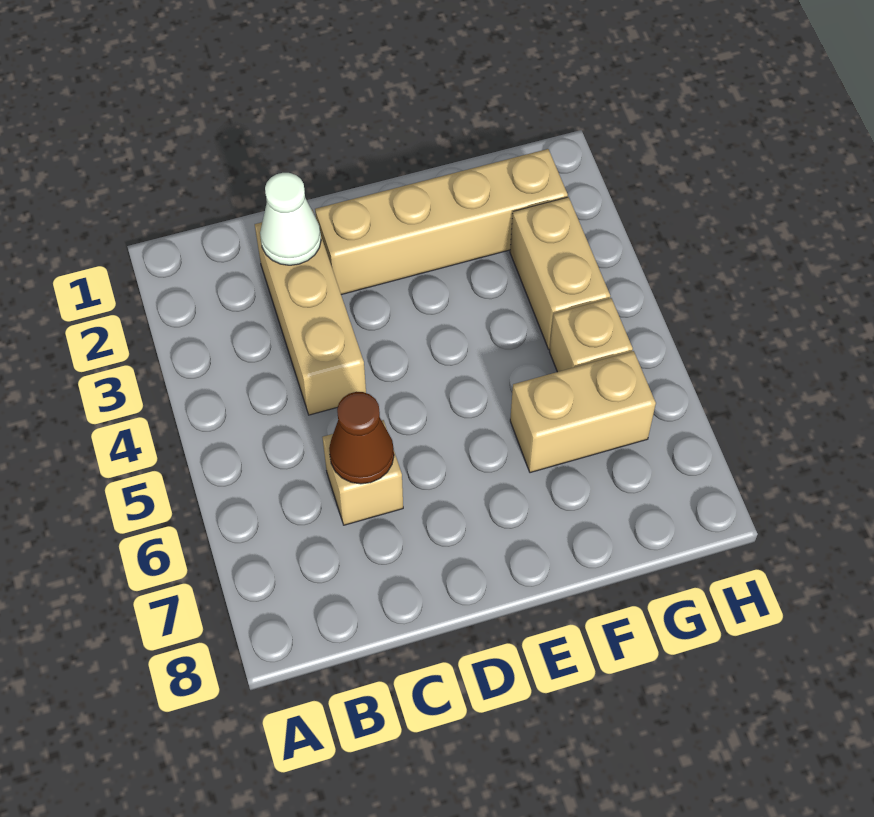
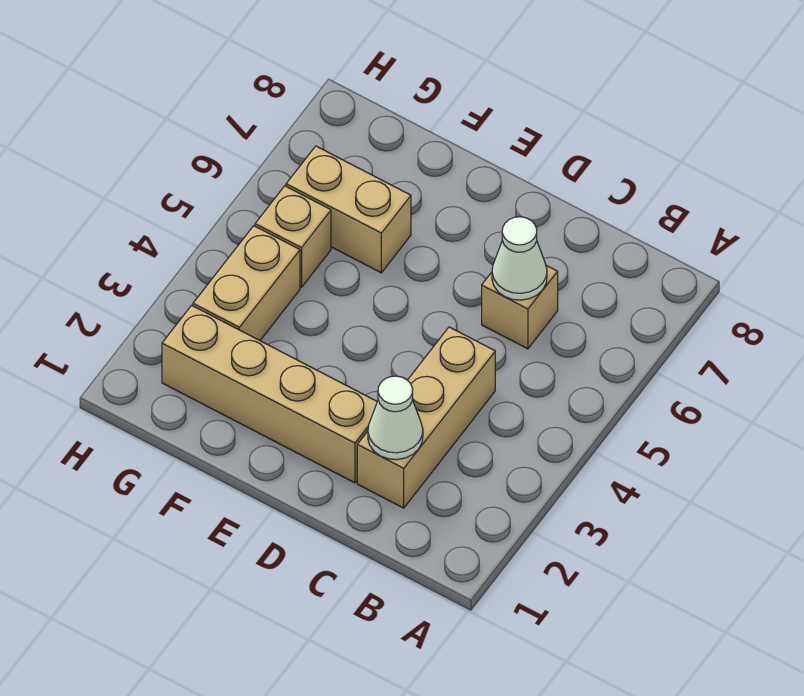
brown cone C6 level 2 -> white cone C6 level 2

